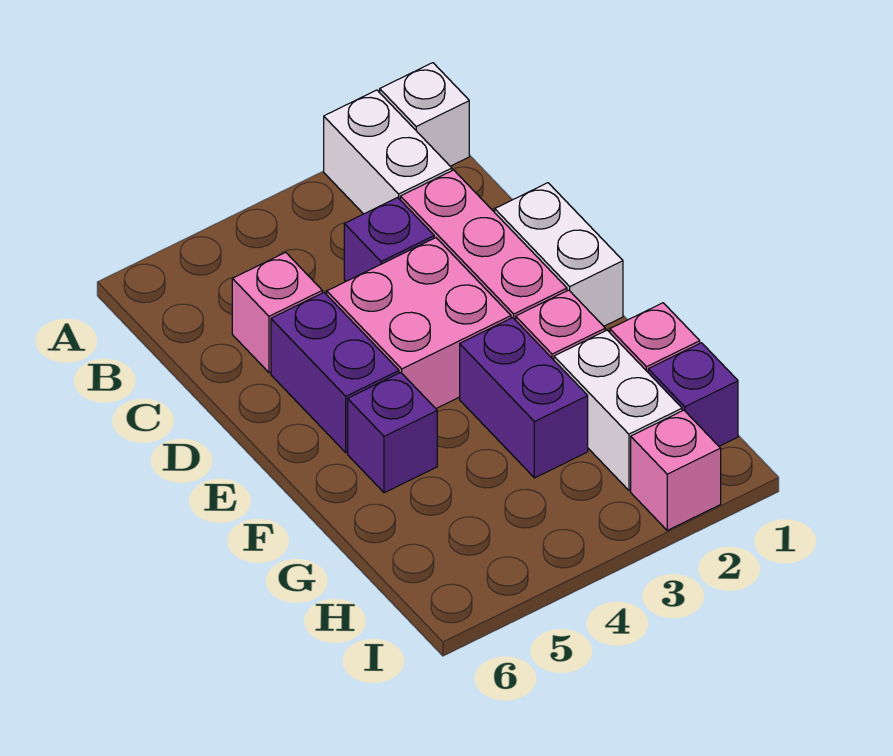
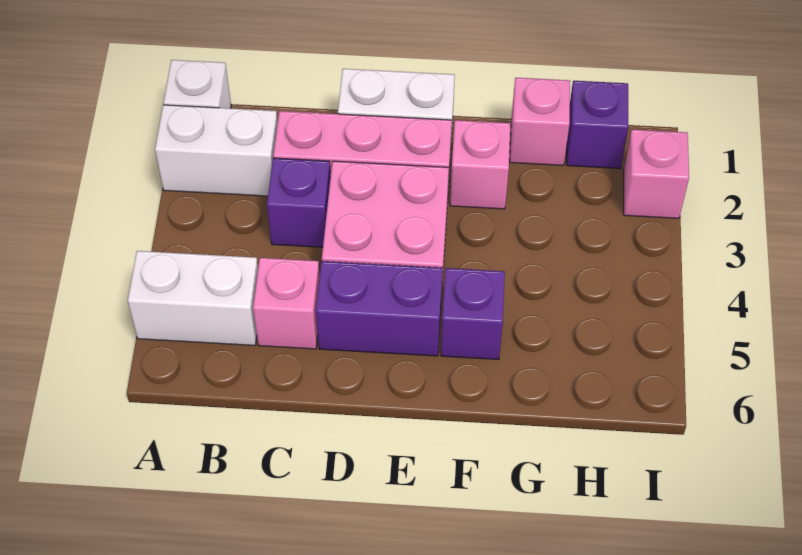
purple brick F3:G3 level 1 -> none
white brick G2:H2 level 1 -> white brick A5:B5 level 1

